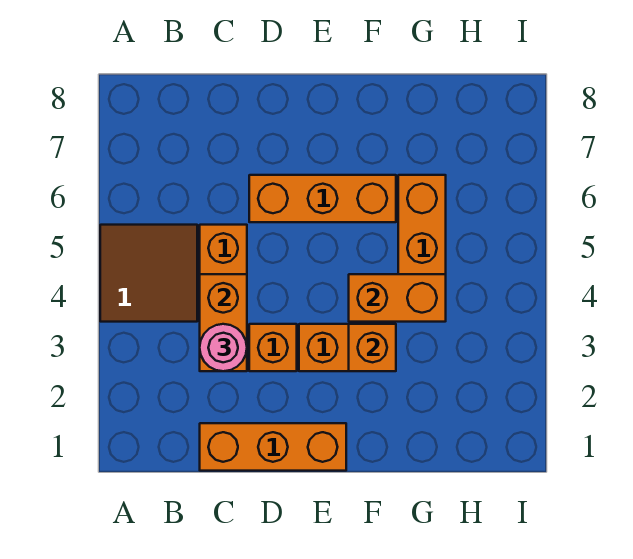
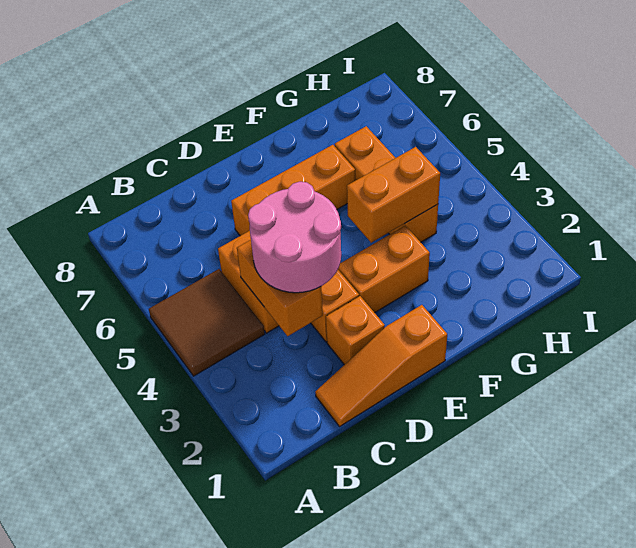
orange brick C1:E1 level 1 -> orange slope C1:E1 level 1 top E
pink round brick C3 level 3 -> pink round brick C3:D4 level 3
orange brick F3 level 2 -> orange brick D2 level 1

